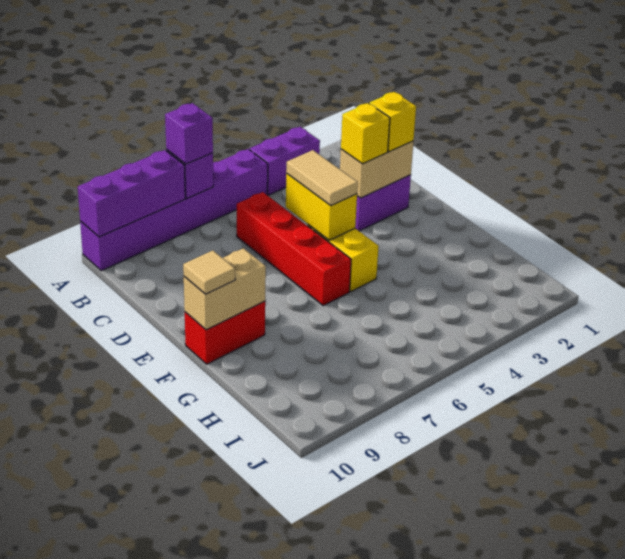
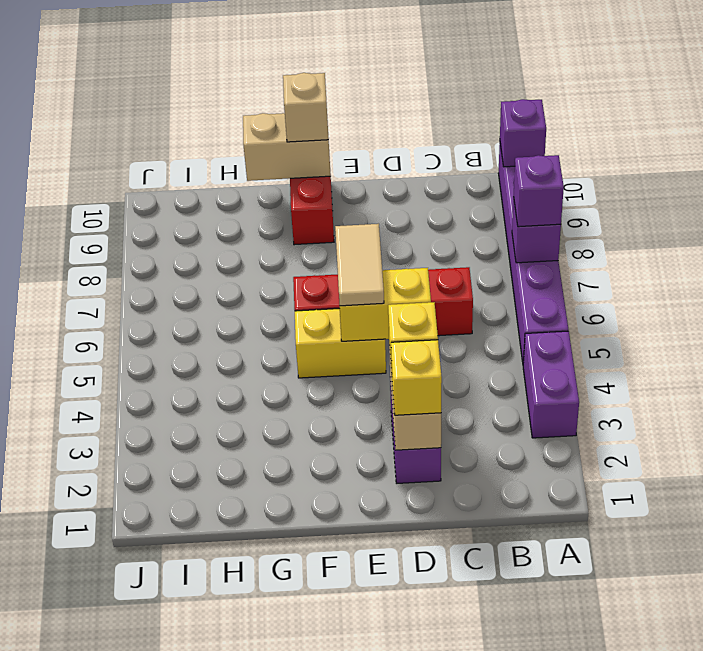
purple brick A8:A10 level 2 -> purple brick A10 level 2
tan tile D5:E5 level 3 -> tan tile E5:E6 level 3
tan brick F9:F10 level 2 -> tan brick F10:G10 level 2
tan tile F10 level 3 -> tan brick F10 level 3

